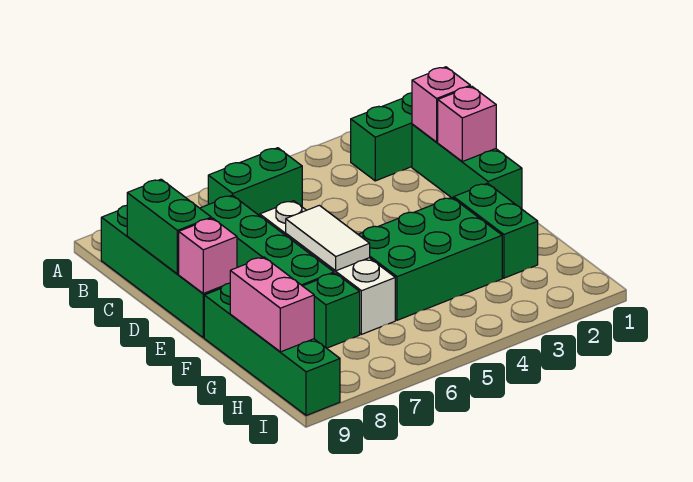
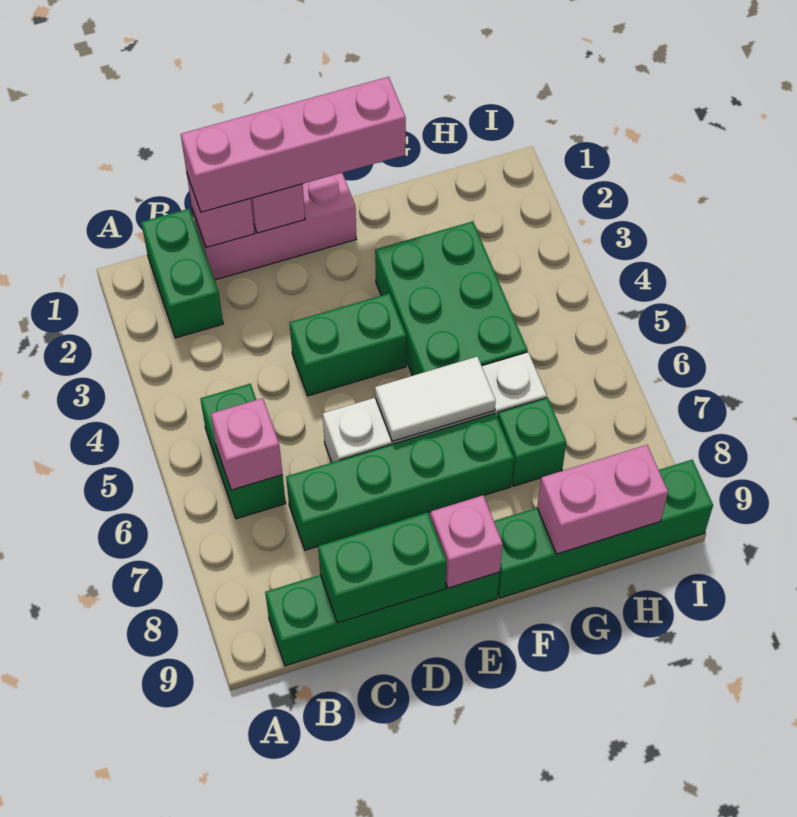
none -> pink brick B6 level 2
green brick C1:E1 level 1 -> pink brick C1:E1 level 1
none -> pink brick C1:F1 level 3
green brick F2:G2 level 1 -> green brick D4:E4 level 1

